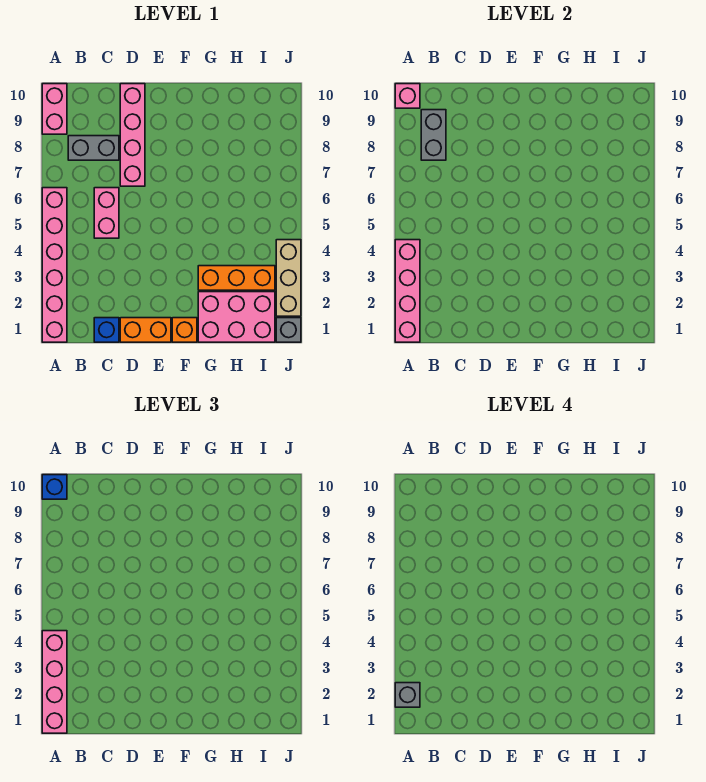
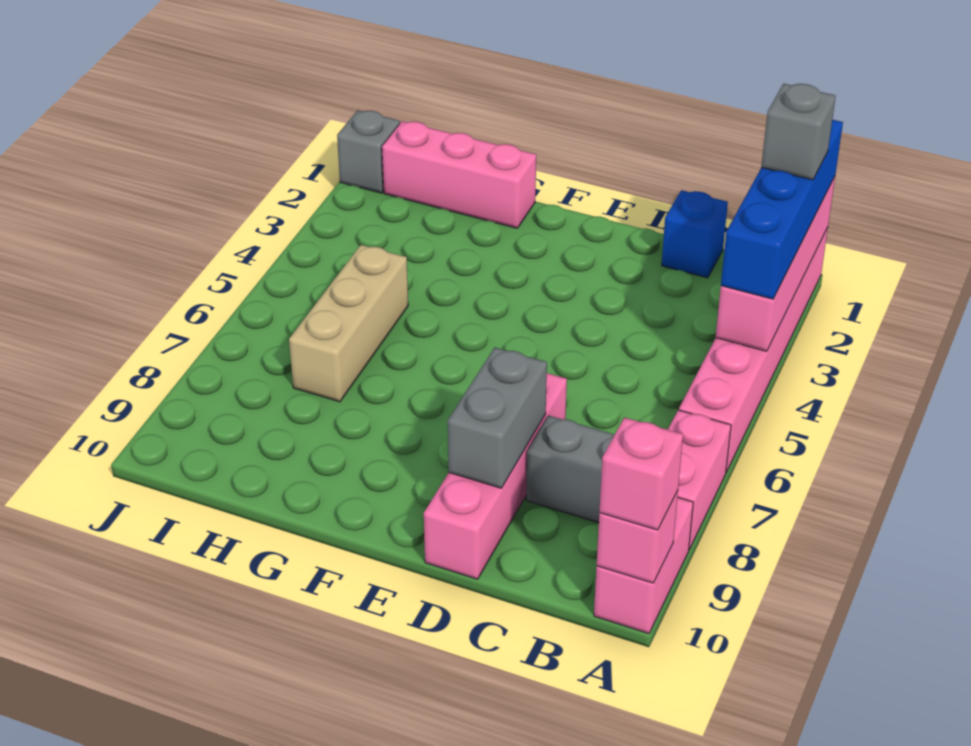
pink brick A1:A4 level 3 -> blue brick A1:A4 level 3
blue brick A10 level 3 -> pink brick A10 level 3
grey brick B8:B9 level 2 -> grey brick D8:D9 level 2
pink brick C5:C6 level 1 -> pink brick A7:A8 level 1
orange brick D1:E1 level 1 -> none
orange brick F1 level 1 -> none
pink brick G1:I2 level 1 -> pink brick G1:I1 level 1
orange brick G3:I3 level 1 -> none
tan brick J2:J4 level 1 -> tan brick H5:H7 level 1

